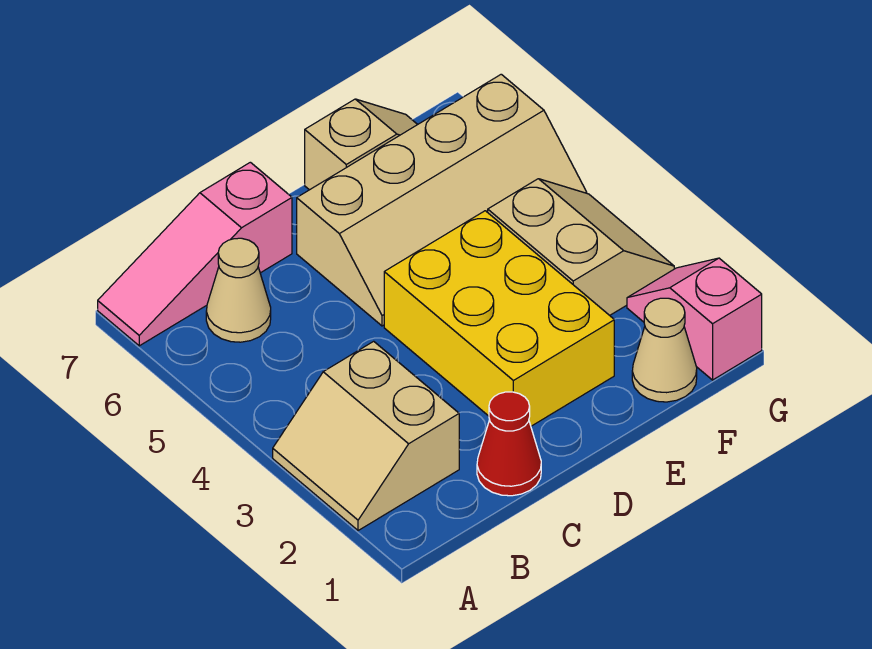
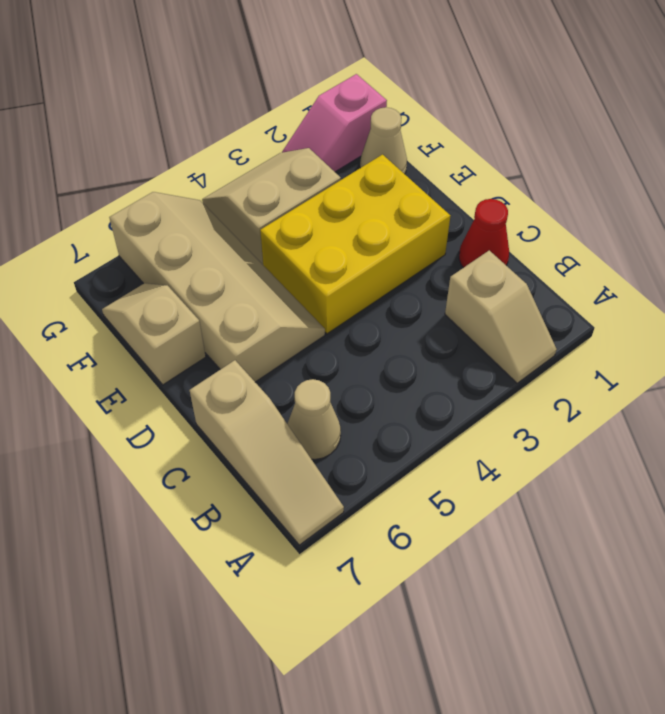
tan slope A2:B3 level 1 top B -> tan slope A2:B2 level 1 top B
pink slope A7:C7 level 1 top C -> tan slope A7:C7 level 1 top C

